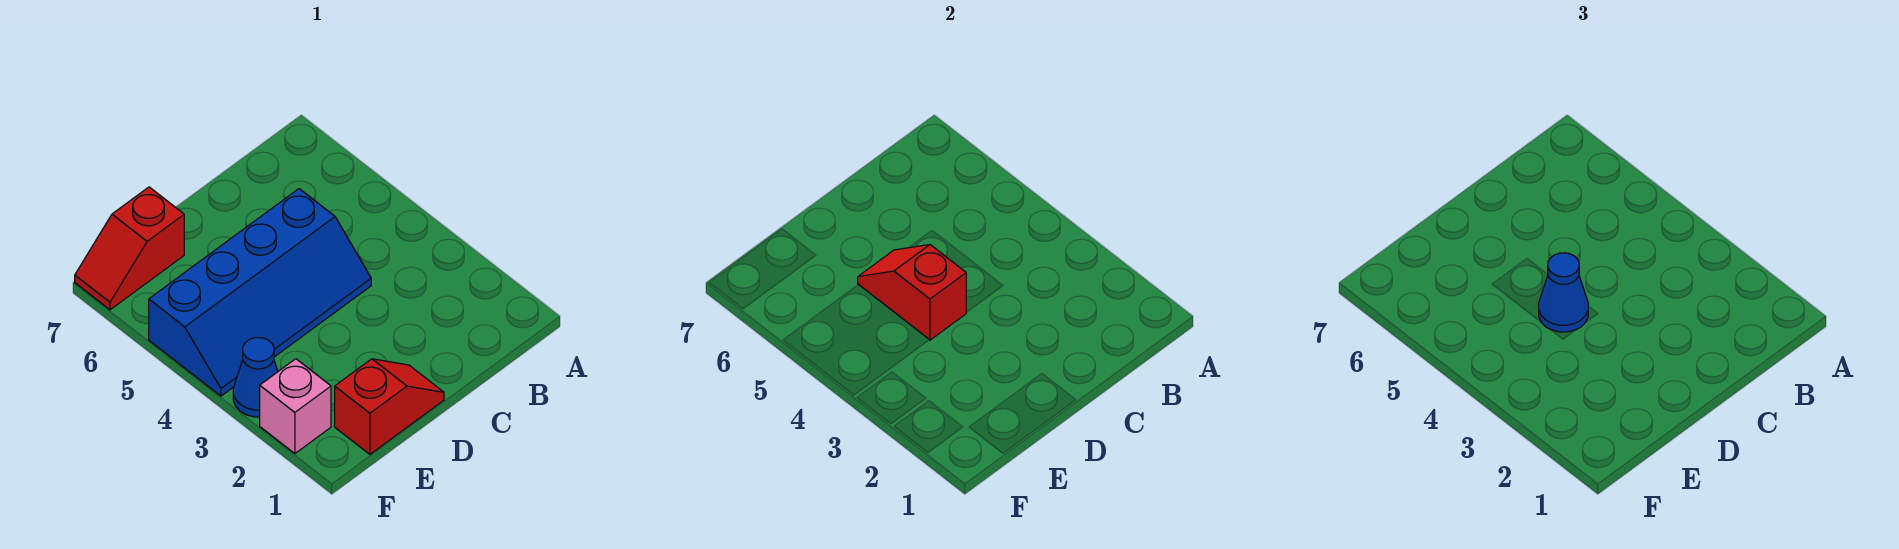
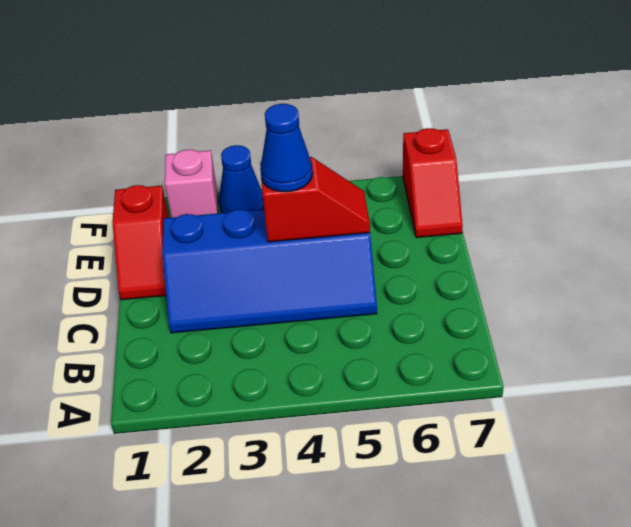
blue slope C4:F5 level 1 top 5 -> blue slope C2:D5 level 1 top D
red slope E7:F7 level 1 top E -> red slope E7:F7 level 1 top F

